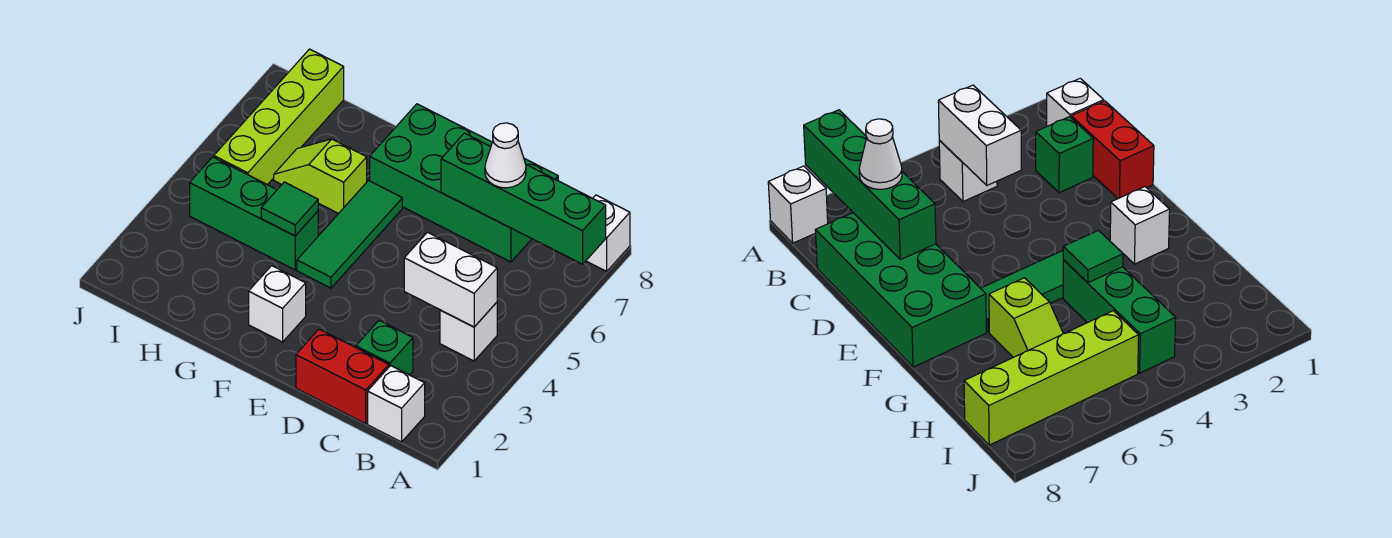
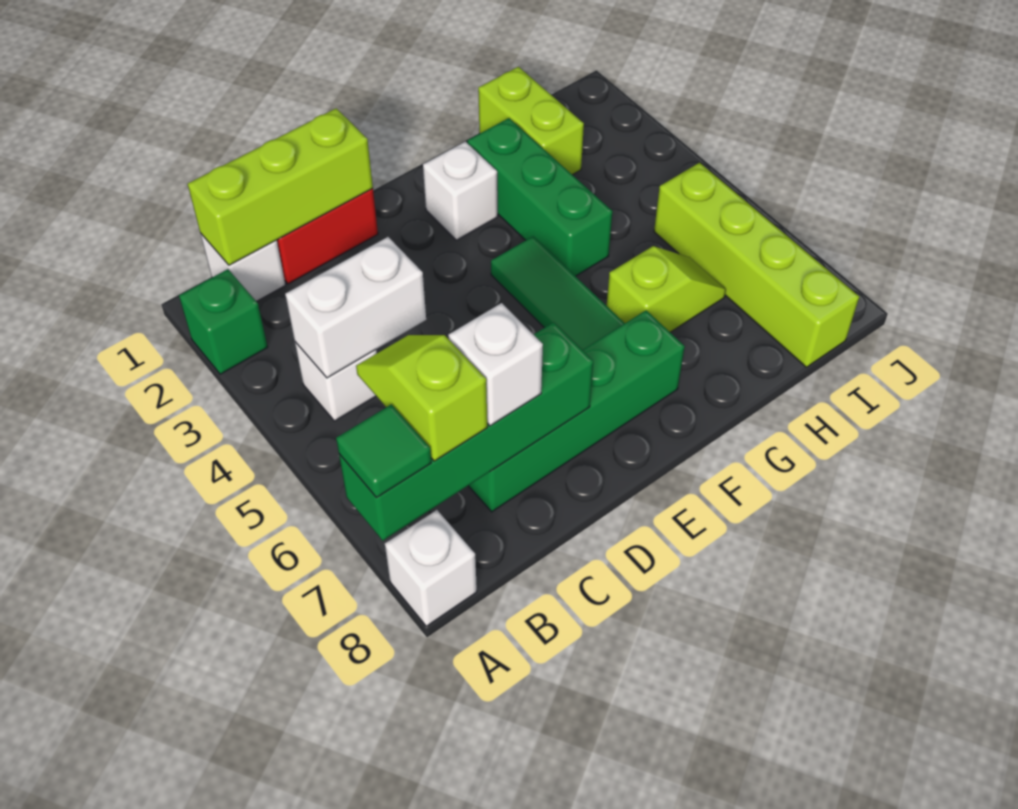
none -> lime brick B1:D1 level 2
none -> lime slope B6:B7 level 3 top 7
green brick C2 level 1 -> green brick A2 level 1
green brick C7:F8 level 1 -> green brick C7:F7 level 1
white cone C7 level 3 -> white brick C7 level 3
green brick G4:I4 level 1 -> green brick G2:G4 level 1
green tile G4 level 2 -> green tile A7 level 3
none -> lime brick H1:H2 level 1

